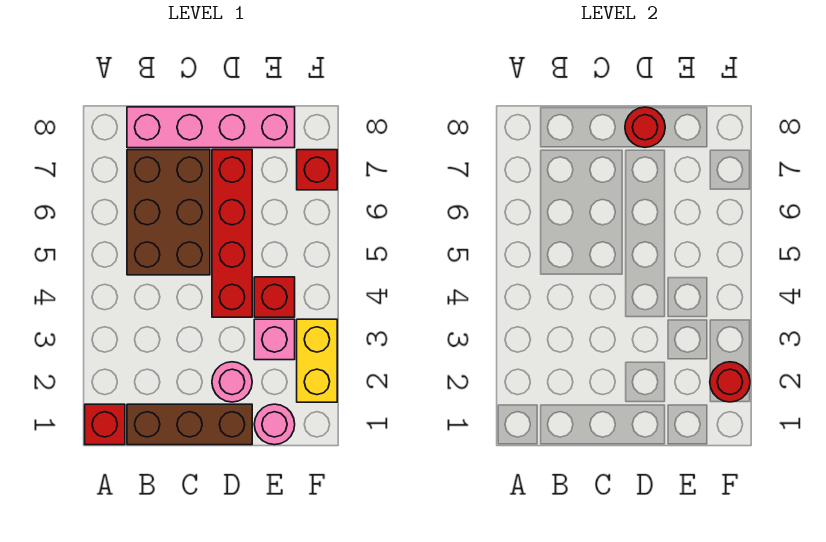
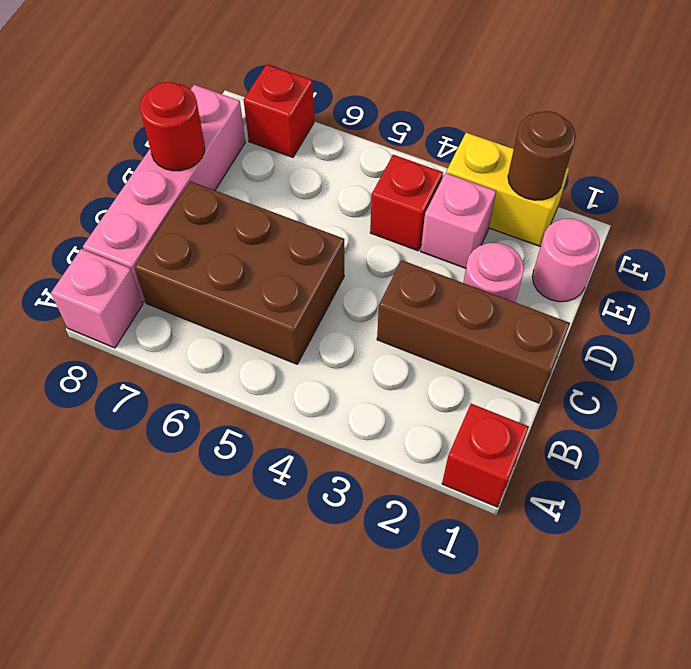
none -> pink brick A8 level 1
brown brick B1:D1 level 1 -> brown brick C1:C3 level 1
red brick D4:D7 level 1 -> none
red round brick F2 level 2 -> brown round brick F2 level 2

